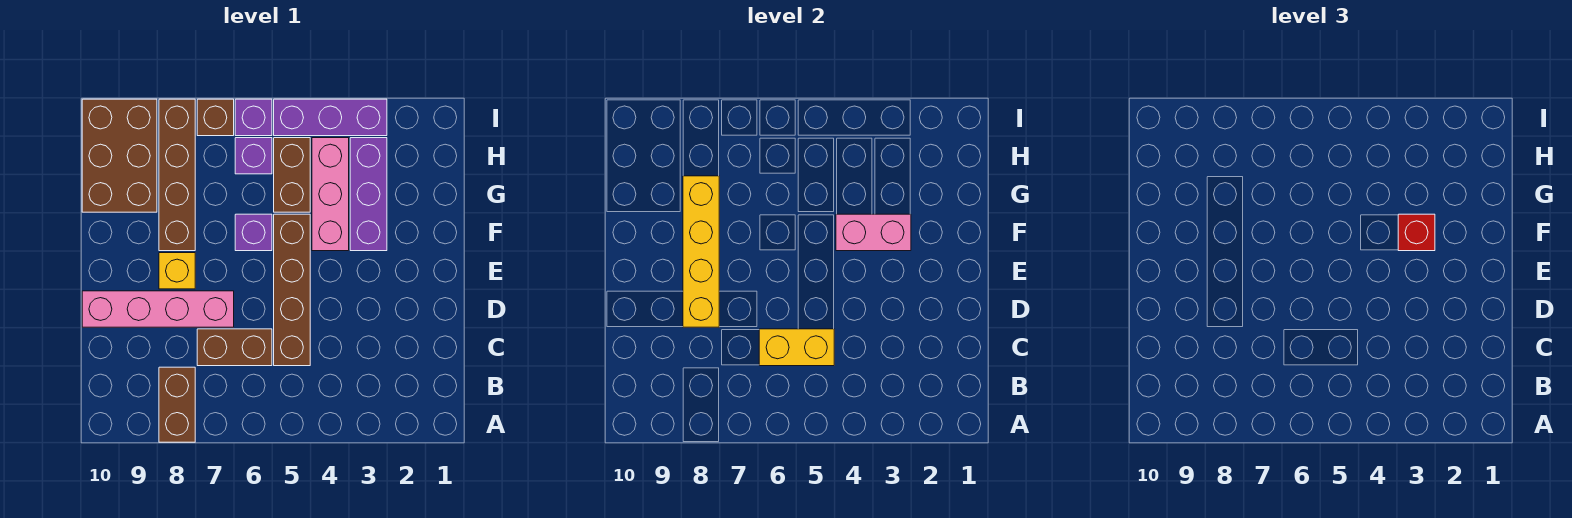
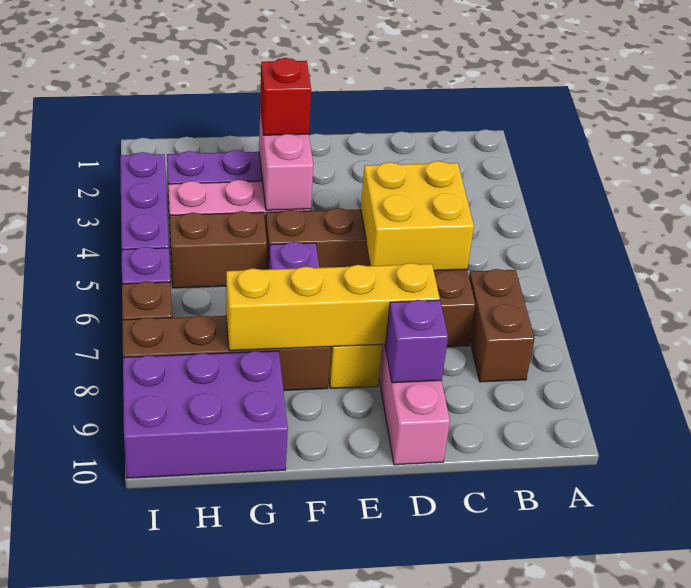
brown brick A8:B8 level 1 -> brown brick B7:B8 level 1
yellow brick C5:C6 level 2 -> yellow brick C5:D6 level 2
brown brick G9:I10 level 1 -> purple brick G9:I10 level 1
purple brick H6 level 1 -> purple brick D9 level 2

